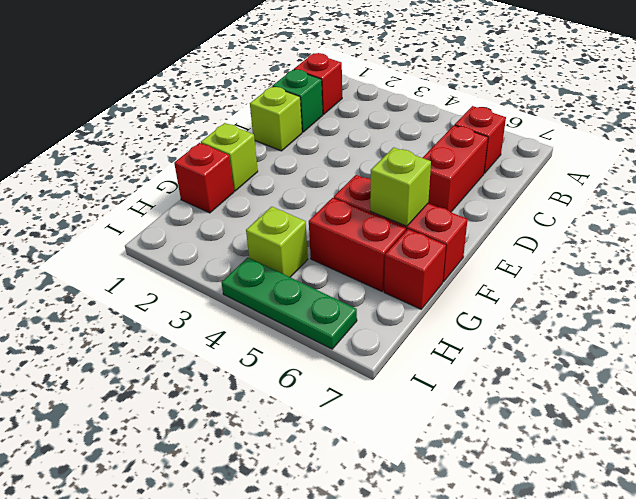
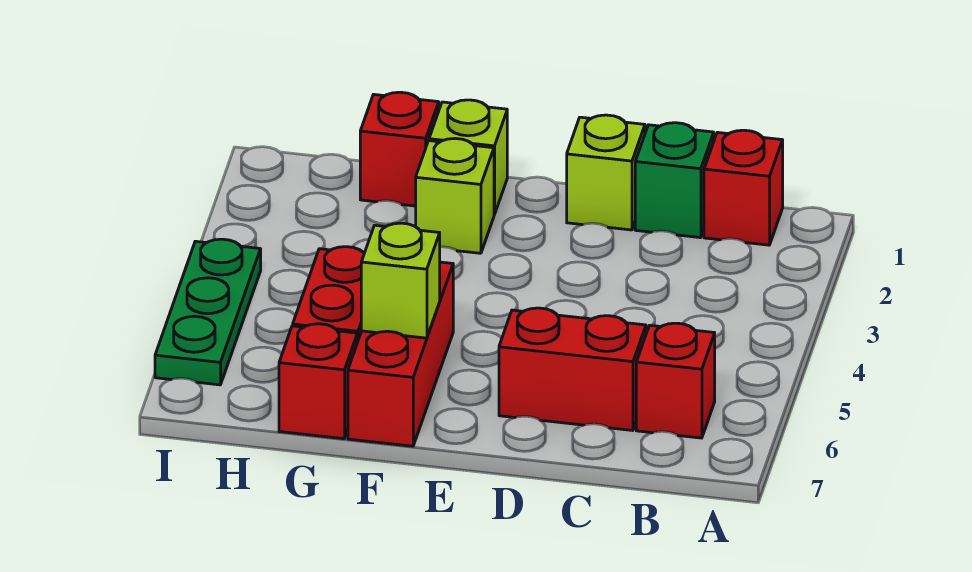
lime brick H4 level 1 -> lime brick F2 level 1

